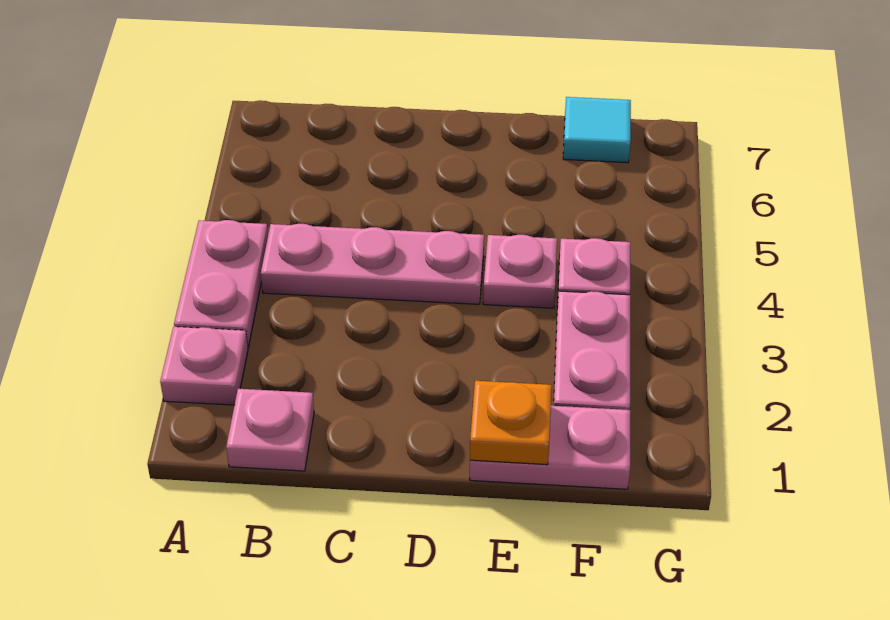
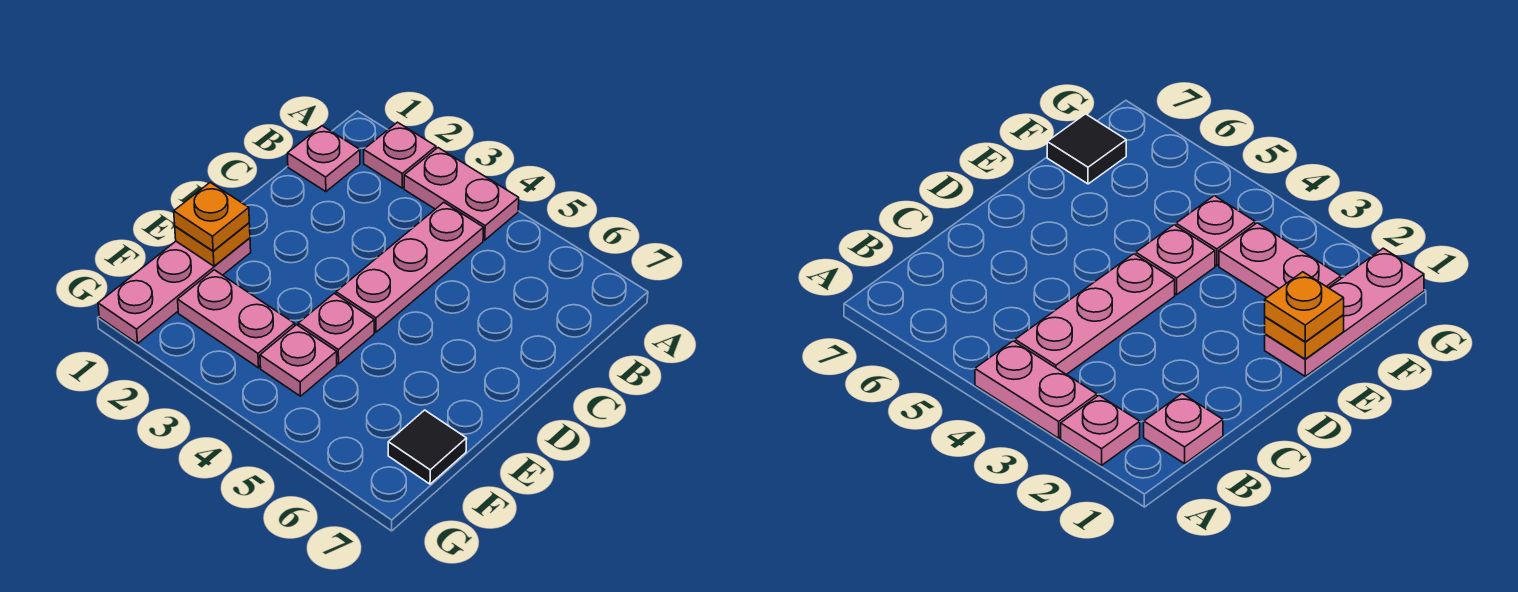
pink plate E1:F1 level 1 -> pink plate E1:G1 level 1
none -> orange plate E1 level 3
cyan tile F7 level 1 -> black tile F7 level 1

